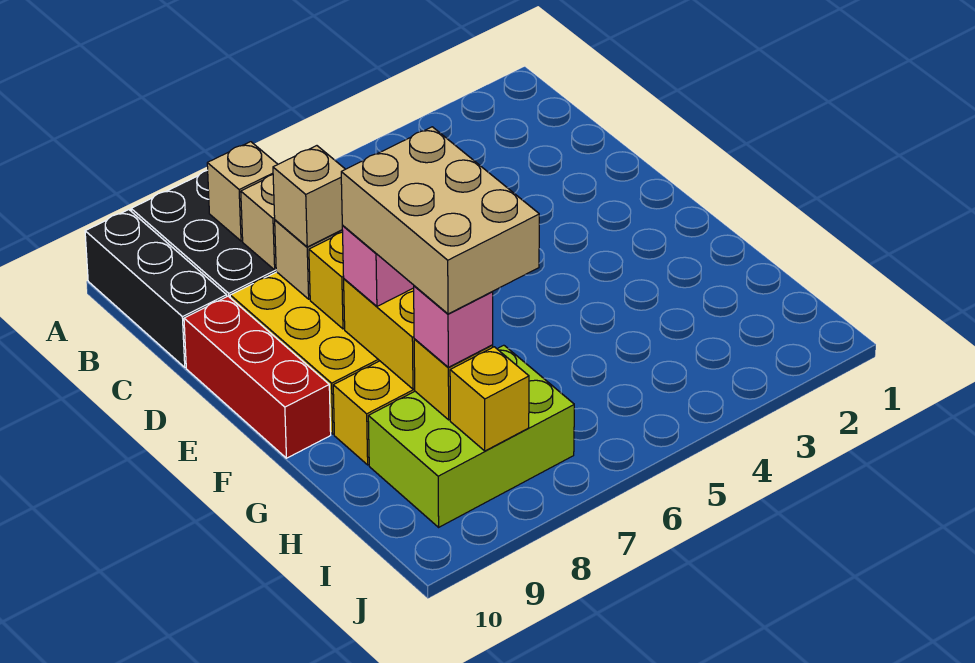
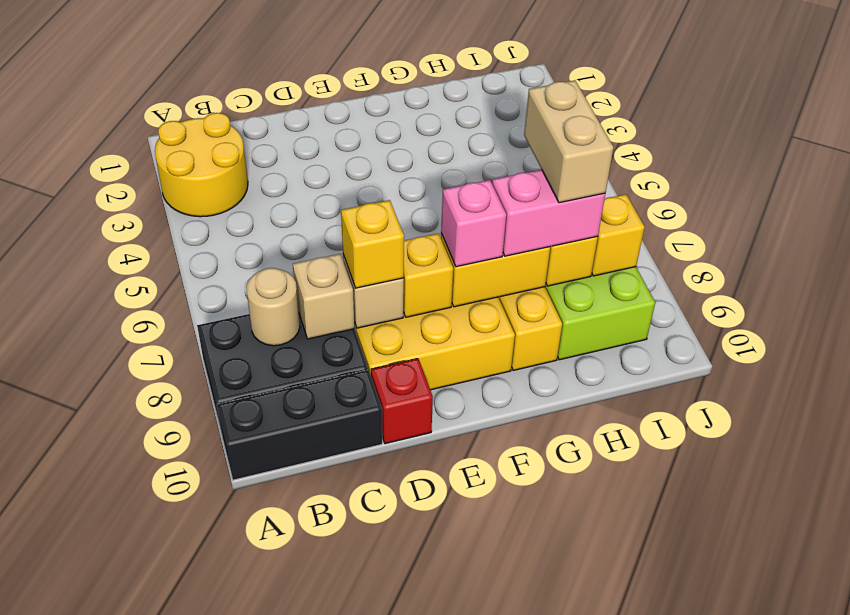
none -> yellow round brick A2:B3 level 1
tan brick B8 level 2 -> tan round brick B8 level 2
tan brick D8 level 3 -> yellow brick D8 level 3
red brick D10:F10 level 1 -> red brick D10 level 1
tan brick F7:H8 level 4 -> tan brick H7:H8 level 4
pink brick H8 level 3 -> pink brick G8:H8 level 3

